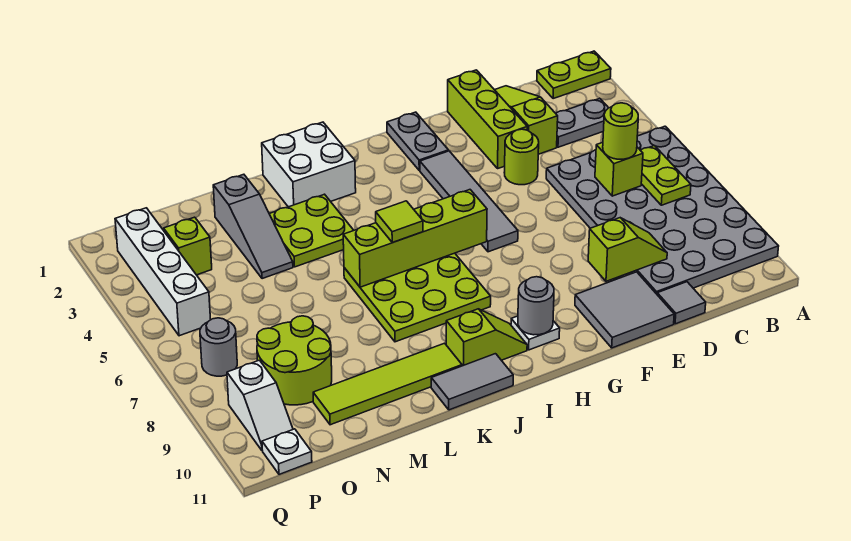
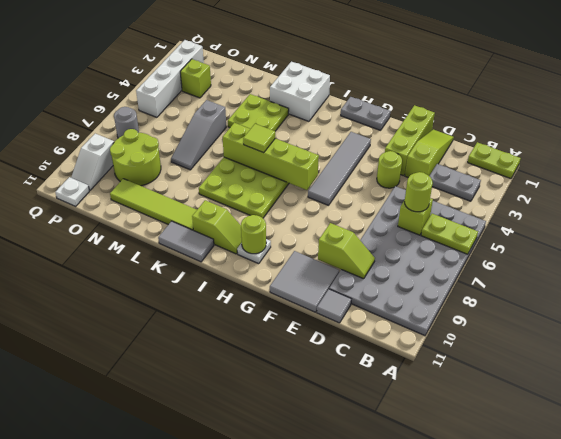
lime plate B6:B7 level 2 -> lime plate A6:B6 level 2
grey plate G1:G2 level 1 -> grey plate G1:H1 level 1
grey round brick H10 level 2 -> lime round brick H10 level 2
grey slope M2:M4 level 1 top 2 -> grey slope M5:M7 level 1 top 5

